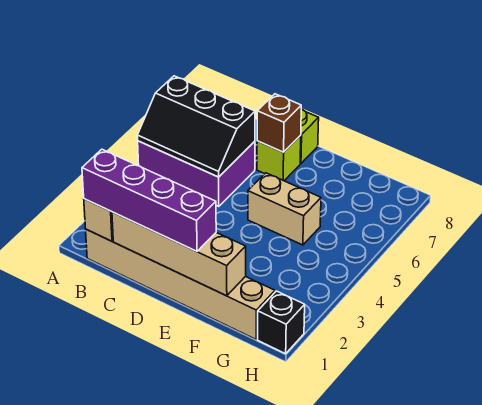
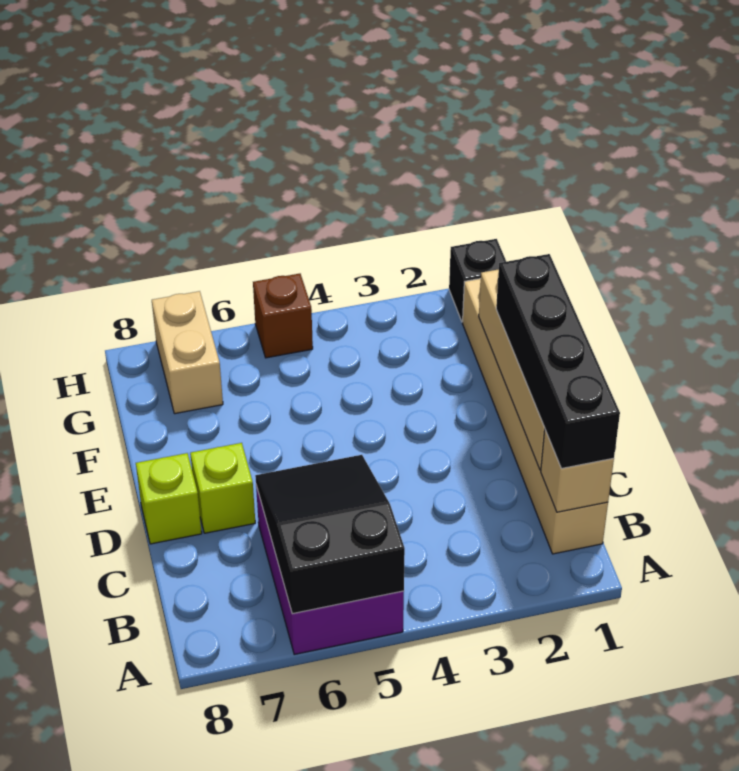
black slope A5:C6 level 2 top 6 -> black slope A5:C6 level 2 top A
purple brick B1:E1 level 3 -> black brick B1:E1 level 3
brown brick D7 level 2 -> brown brick H5 level 1
tan brick E5:F5 level 1 -> tan brick G7:H7 level 1

